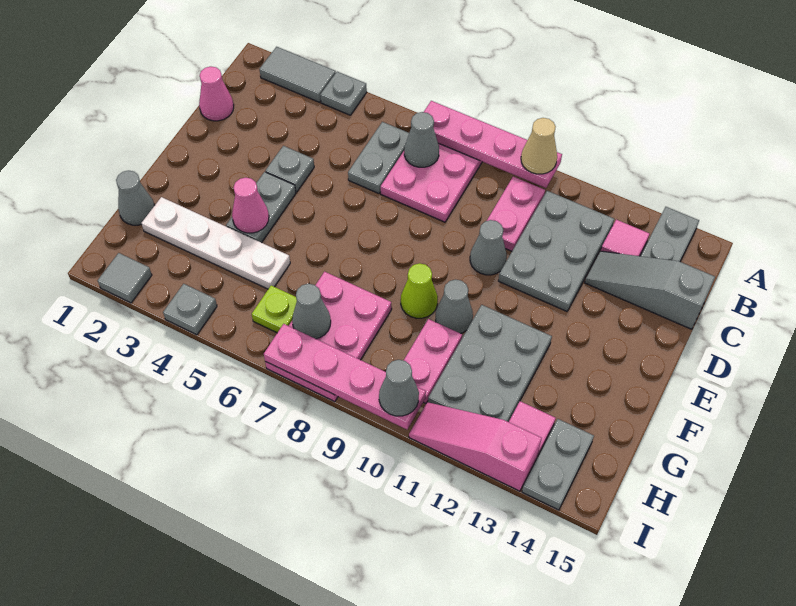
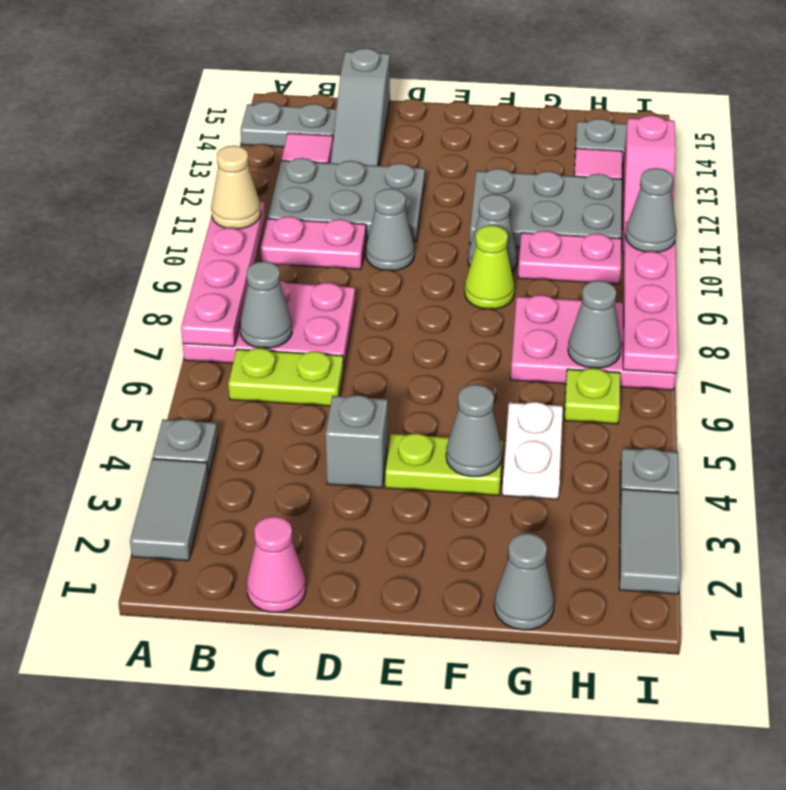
grey plate B6:C6 level 1 -> lime plate B6:C6 level 1
grey plate D4 level 1 -> grey brick D4 level 1
grey plate E4:F4 level 1 -> lime plate E4:F4 level 1
pink cone F4 level 2 -> grey cone F4 level 2
white plate G2:G5 level 1 -> white plate G4:G5 level 1
grey tile I2 level 1 -> grey tile I2:I3 level 1

